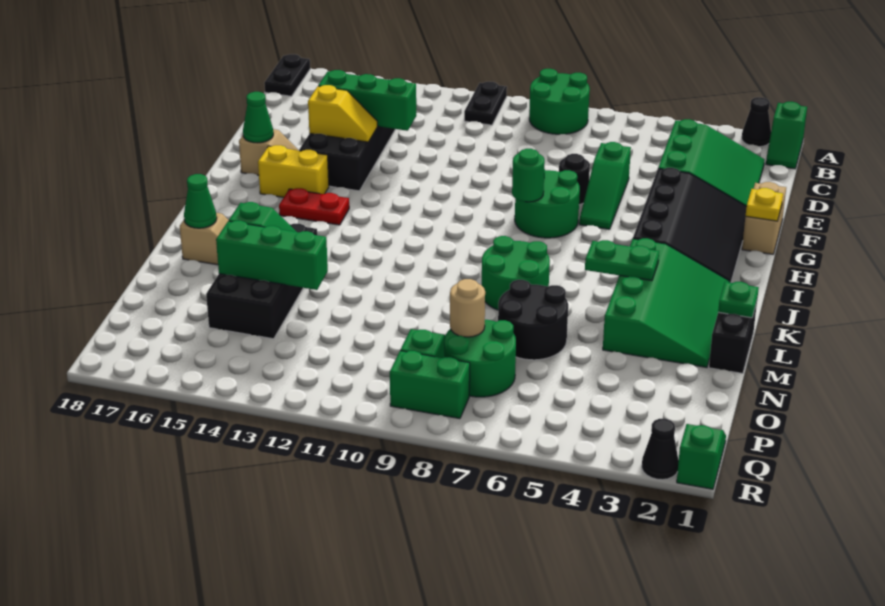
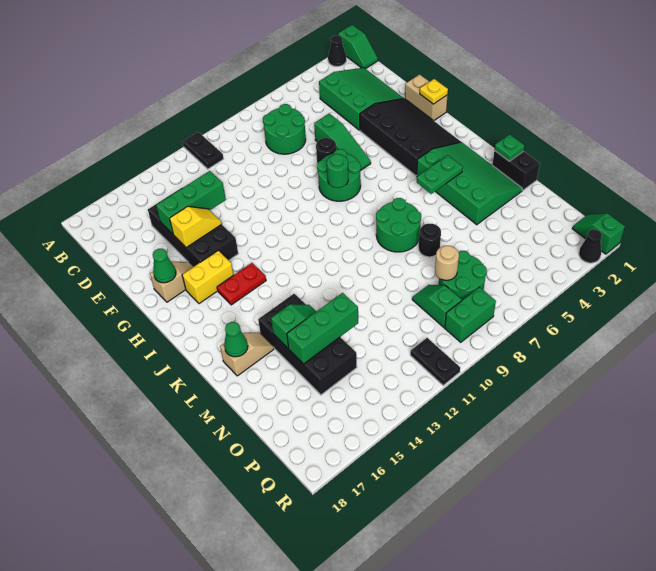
green round brick A8:B9 level 1 -> green round brick C7:D8 level 1
black plate A18:B18 level 1 -> black plate Q11:R11 level 1
black round brick M6:N7 level 1 -> black round brick M7 level 1

